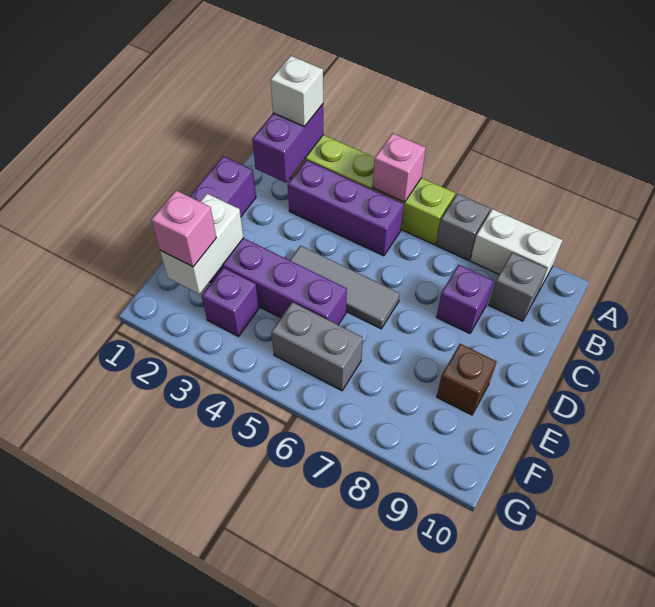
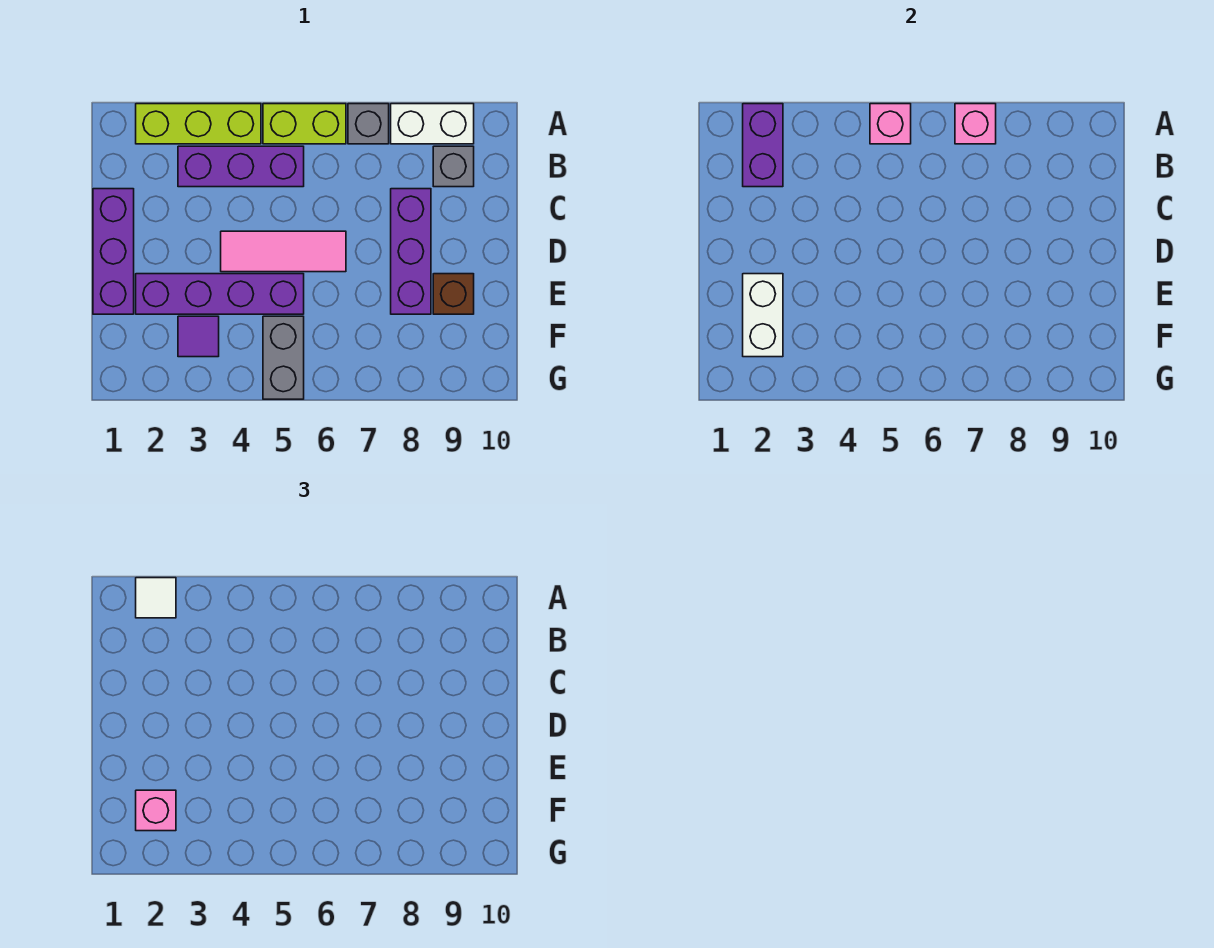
white brick A2 level 3 -> white tile A2 level 3
none -> pink brick A7 level 2
purple brick C8 level 1 -> purple brick C8:E8 level 1
grey tile D4:D6 level 1 -> pink tile D4:D6 level 1
purple brick F3 level 1 -> purple tile F3 level 1
grey brick F5:F6 level 1 -> grey brick F5:G5 level 1

